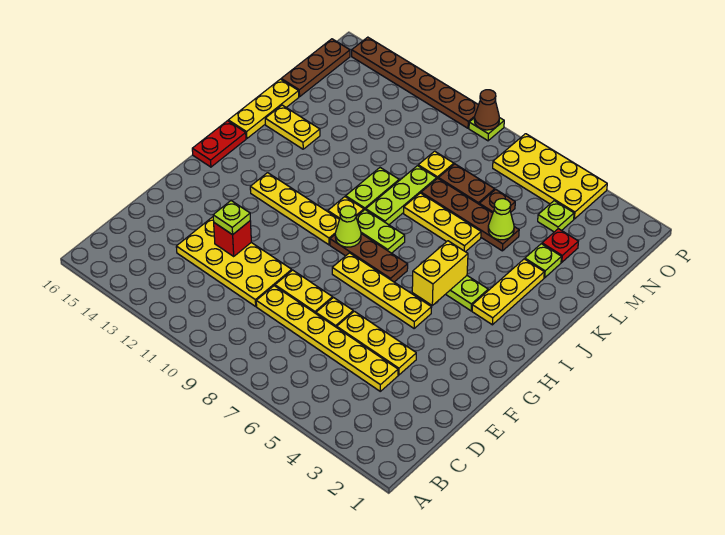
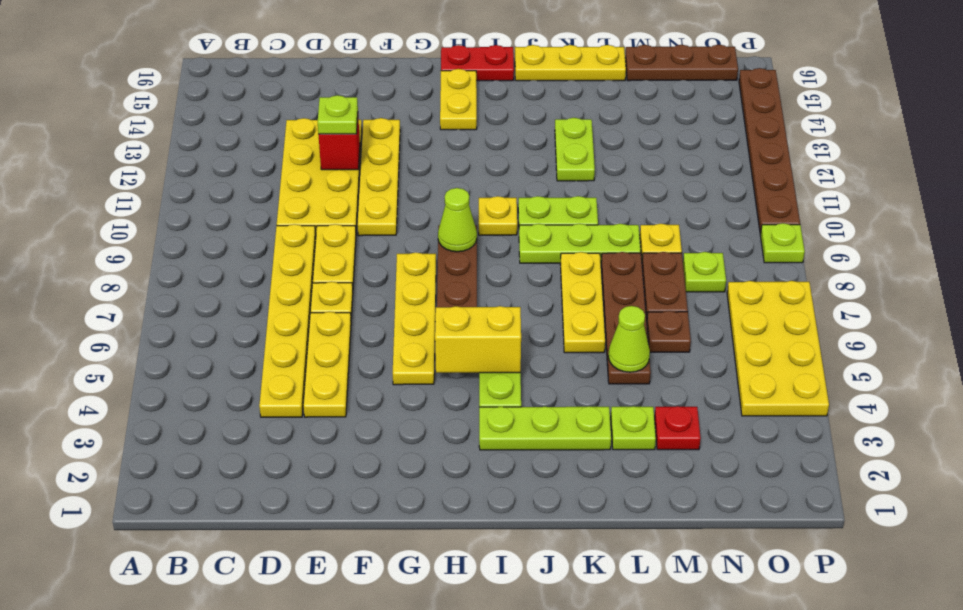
yellow plate H10:H13 level 1 -> yellow plate F10:F13 level 1
yellow plate I3:K3 level 1 -> lime plate I3:K3 level 1
lime plate I8:I9 level 1 -> lime plate K12:K13 level 1
yellow plate K14:K15 level 1 -> yellow plate H14:H15 level 1
lime plate N4 level 1 -> lime plate N8 level 1
brown cone P9 level 2 -> none

